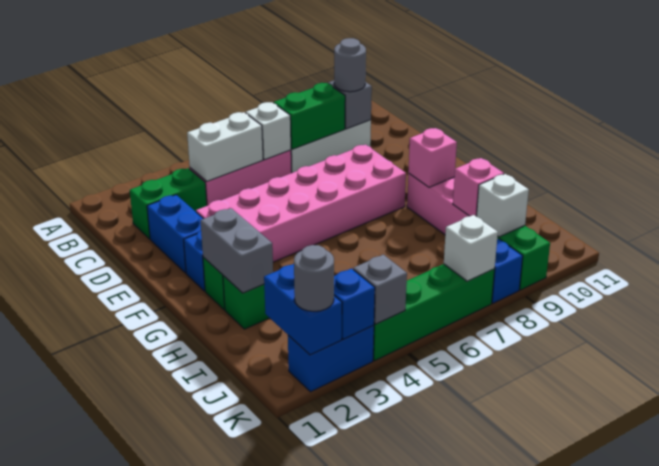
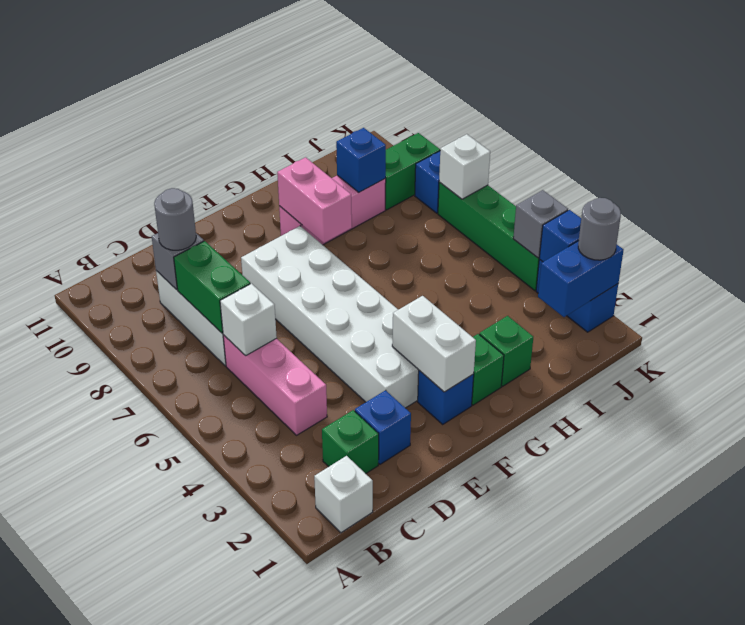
green brick C2:C3 level 1 -> green brick C2 level 1
white brick C4:C5 level 2 -> white brick F2:F3 level 2
blue brick D2:E2 level 1 -> blue brick D2 level 1
pink brick E3:F8 level 1 -> white brick E3:F8 level 1
grey brick G2:H2 level 2 -> none
pink brick G9 level 2 -> pink brick G8:G9 level 2
pink brick I9 level 2 -> blue brick I9 level 2
white brick J9 level 2 -> white brick B1 level 1

